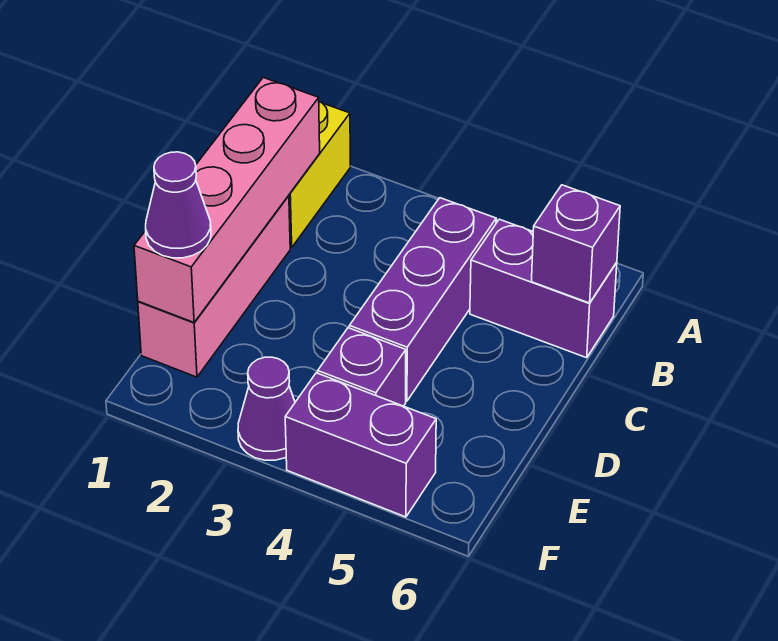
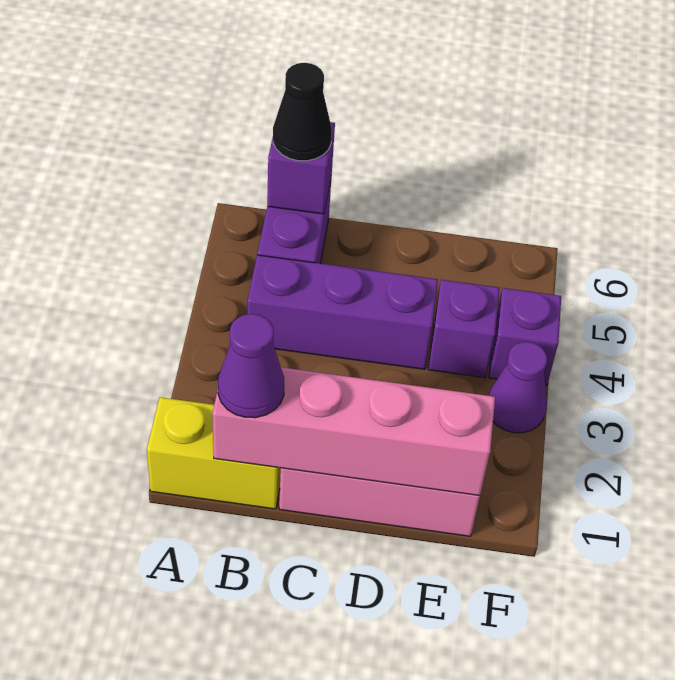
none -> black cone B6 level 3
purple cone E1 level 3 -> purple cone B1 level 3
purple brick F4:F5 level 1 -> purple brick F4 level 1

